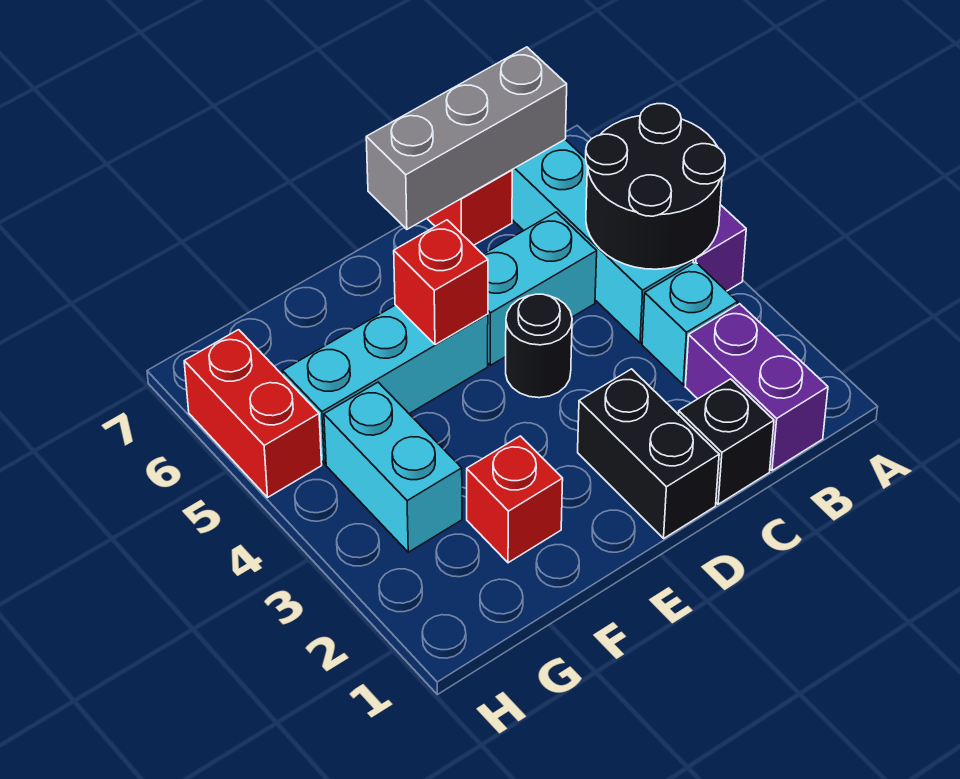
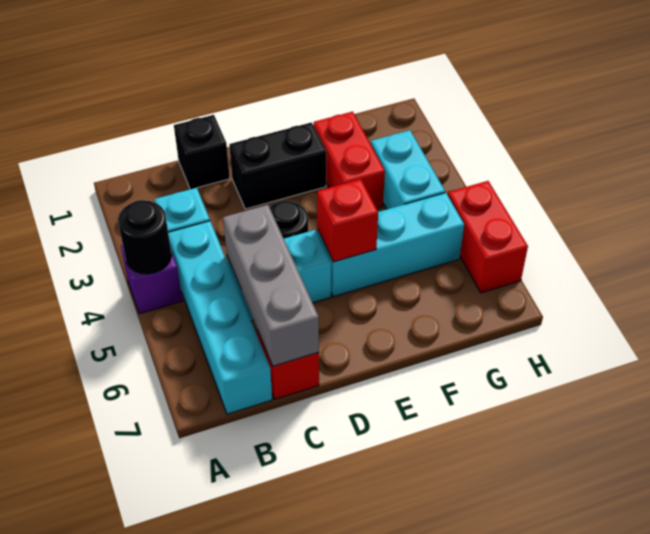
black round brick A4:B5 level 2 -> black round brick A4 level 2
purple brick B1:B2 level 1 -> none
grey brick B7:D7 level 2 -> grey brick C5:C7 level 2
black brick D1:D2 level 1 -> black brick D2:E2 level 1
red brick F2 level 1 -> red brick F2:F3 level 1

